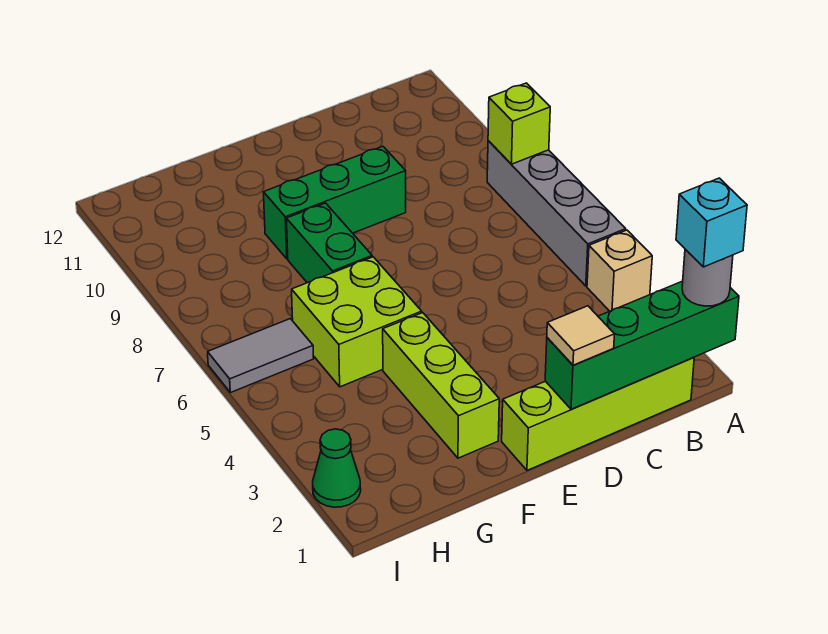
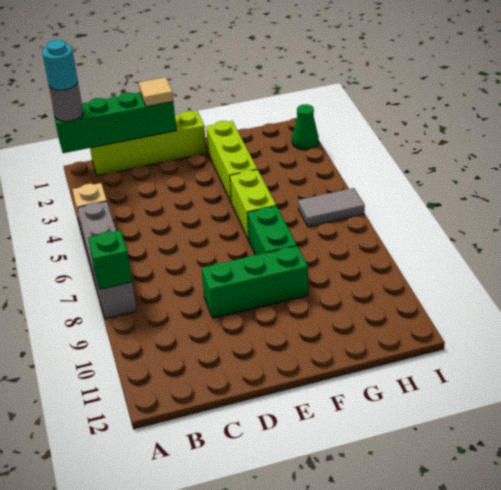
cyan brick A1 level 4 -> cyan round brick A1 level 4
lime brick A8 level 2 -> green brick A8 level 2
lime brick F5:G6 level 1 -> lime brick F5:F6 level 1

